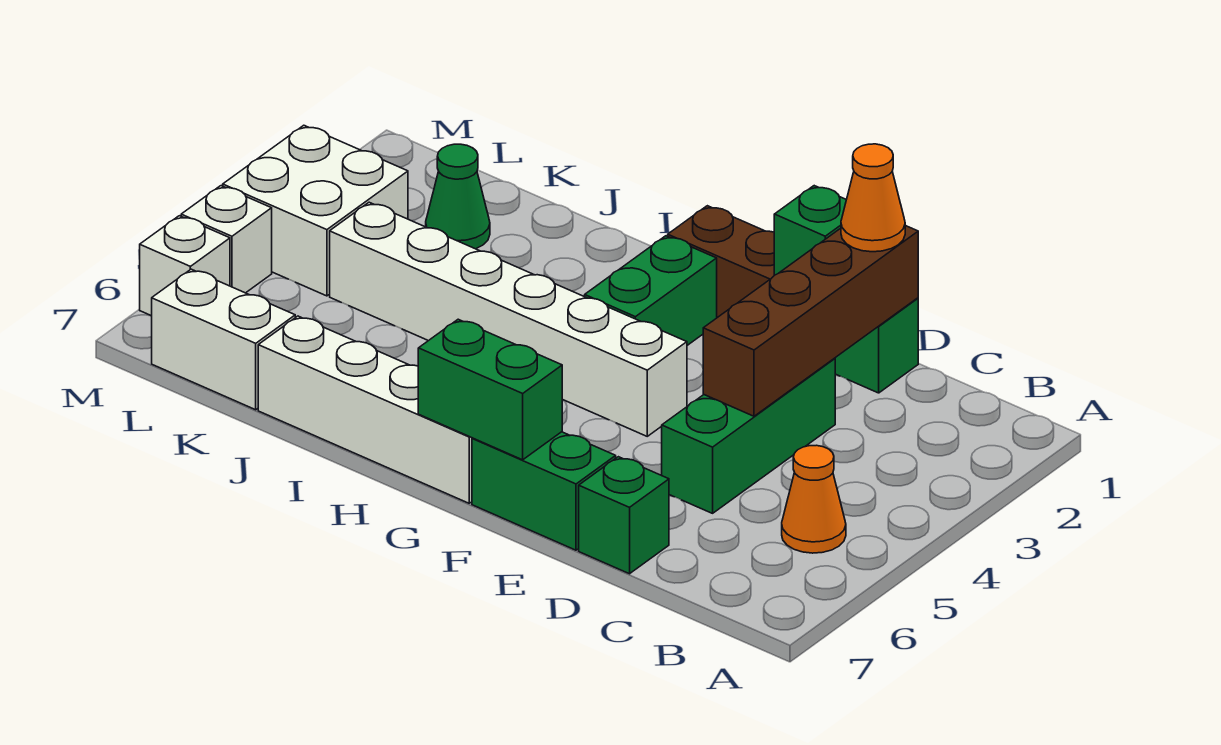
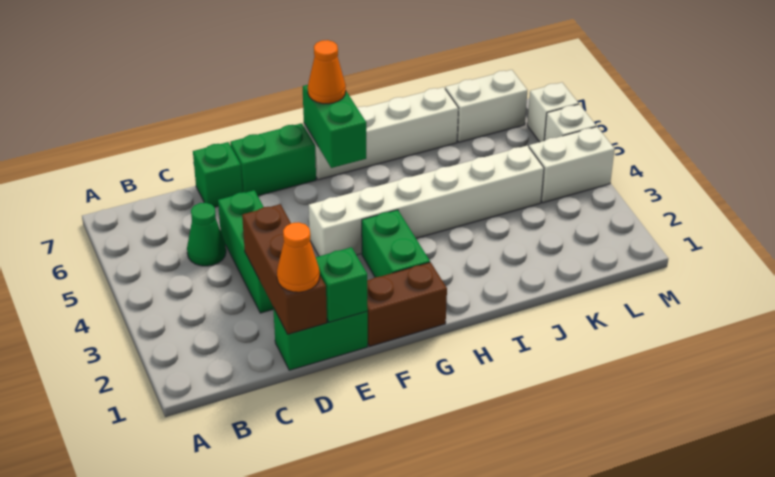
orange cone B5 level 1 -> orange cone G7 level 3
brown brick D1:D4 level 2 -> brown brick D1:D3 level 2
green brick F7:G7 level 2 -> green brick G6:G7 level 2
green cone K2 level 1 -> green cone C5 level 1
white brick L3:M4 level 1 -> white brick L4:M4 level 1

